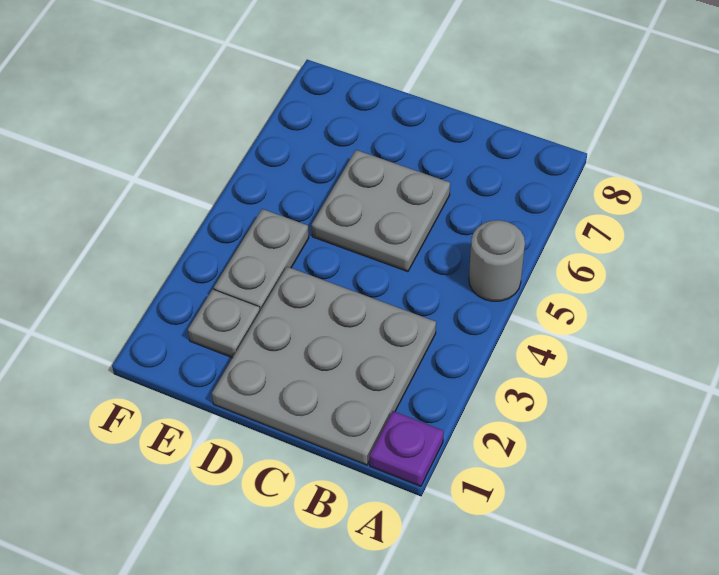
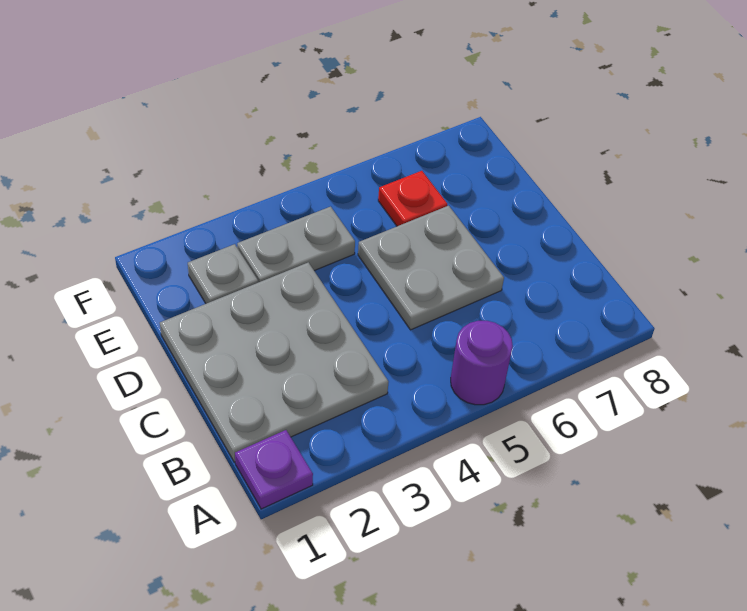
grey round brick A5 level 1 -> purple round brick A5 level 1
none -> red plate E6 level 1

